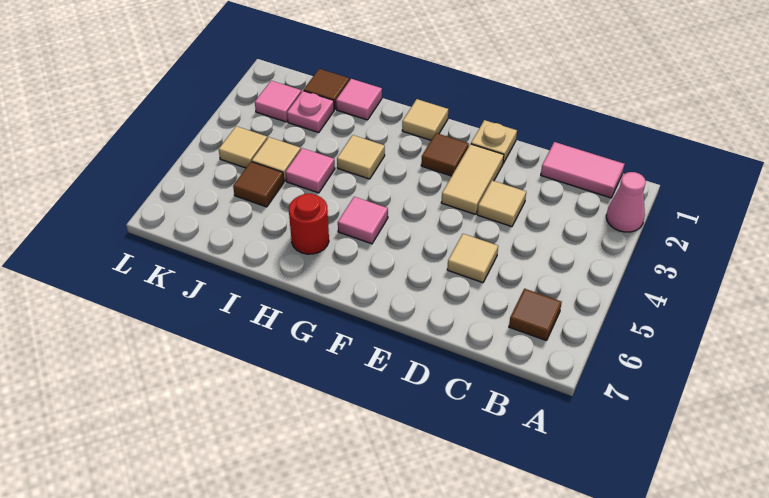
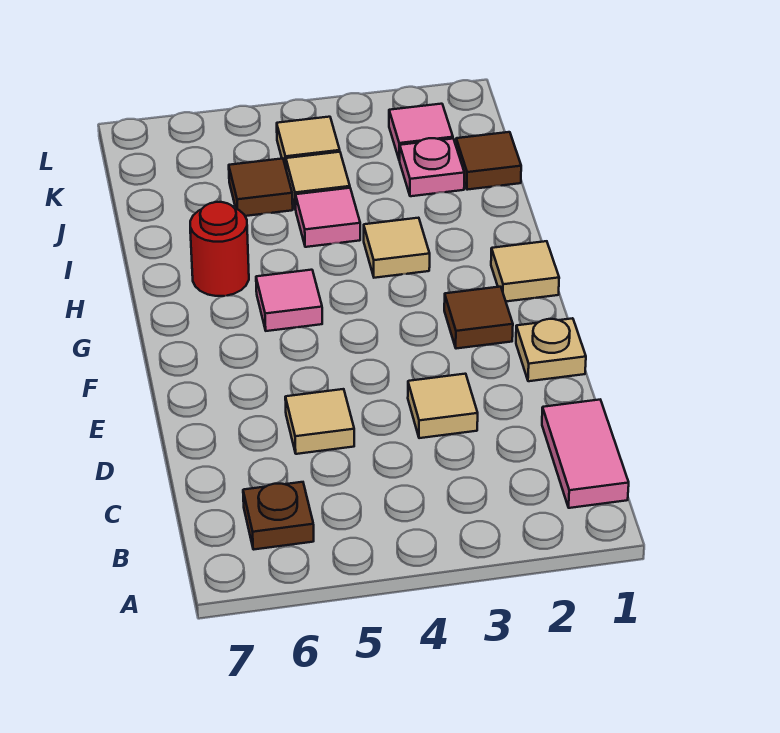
pink cone A2 level 1 -> none
brown tile B6 level 1 -> brown plate B6 level 1
tan tile E2:E3 level 1 -> none
pink tile I1 level 1 -> none

